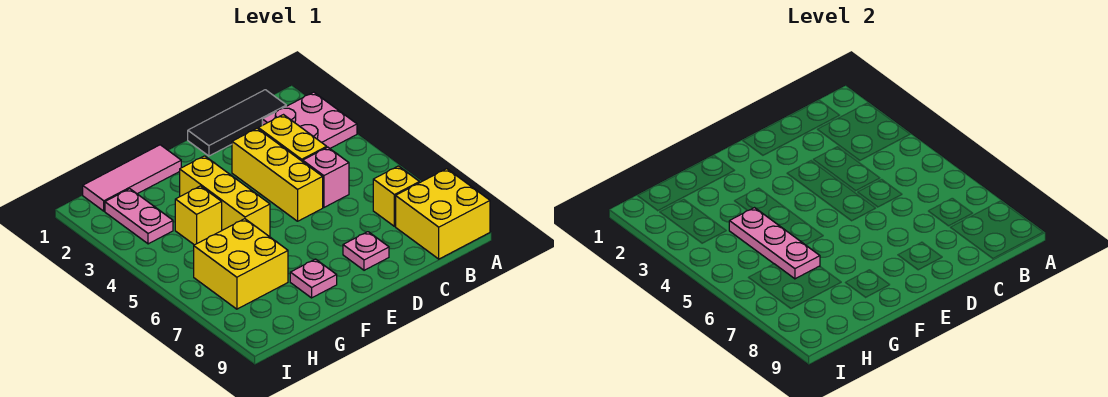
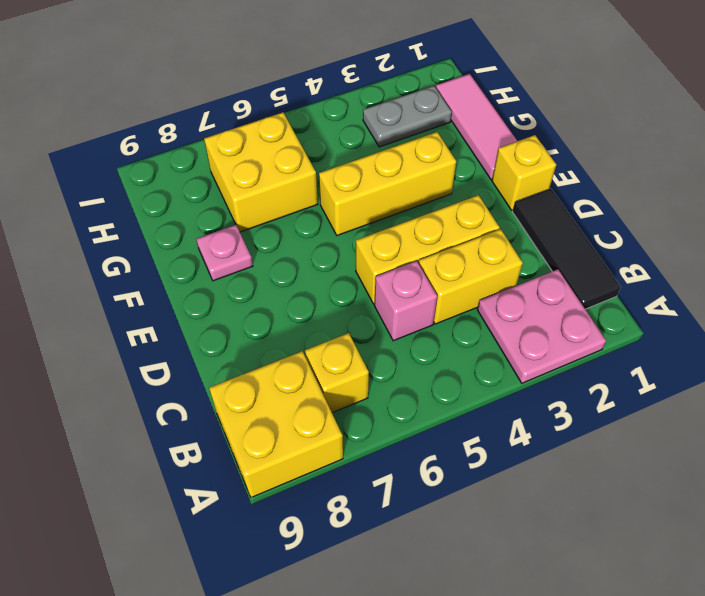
pink plate D8 level 1 -> none
yellow brick G4 level 1 -> yellow brick E1 level 1
pink plate G4:G6 level 2 -> none
pink plate H2:H3 level 1 -> grey plate H2:H3 level 1

